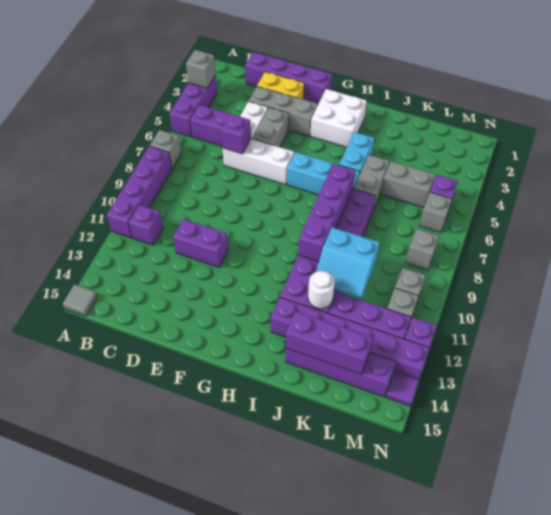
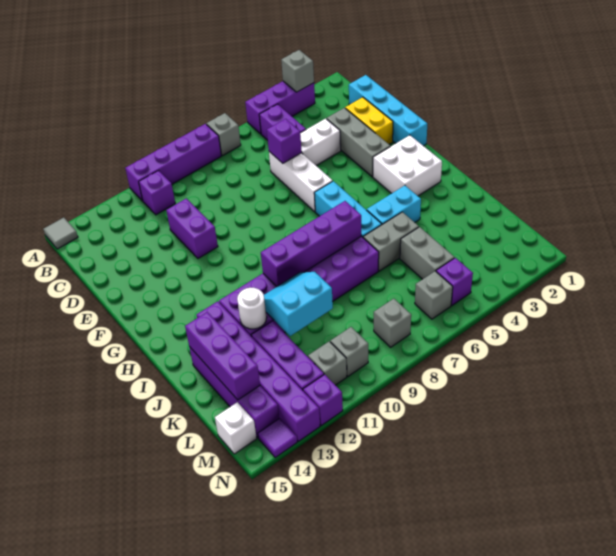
purple brick C1:F1 level 1 -> cyan brick C1:F1 level 1
grey brick E4:E5 level 1 -> none
cyan slope J10:K11 level 2 top 10 -> cyan slope J10:K11 level 2 top K
none -> white brick M15 level 1

